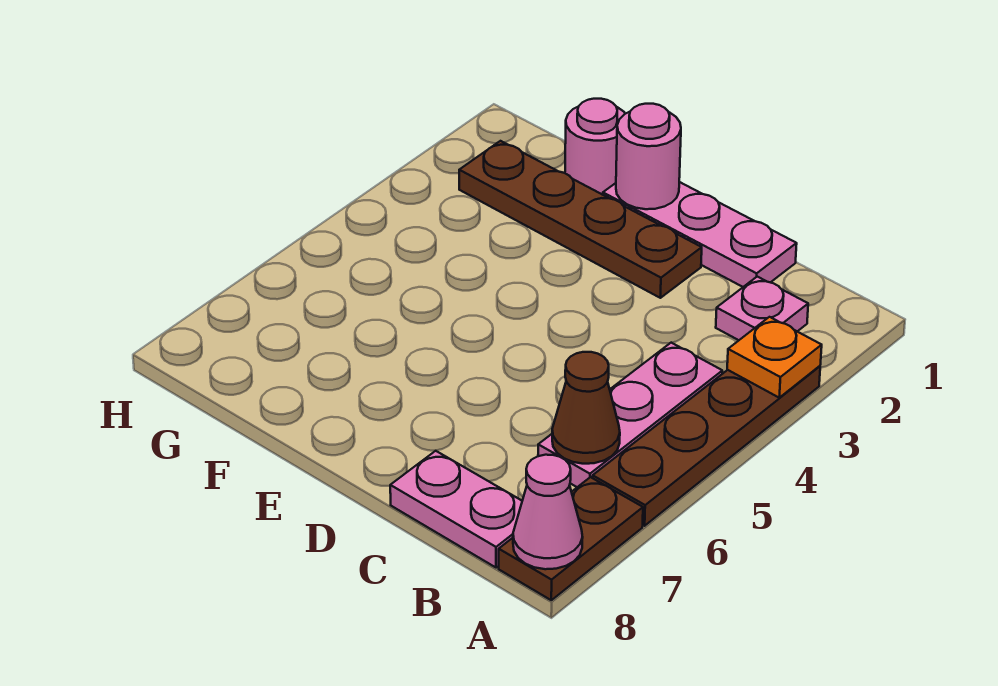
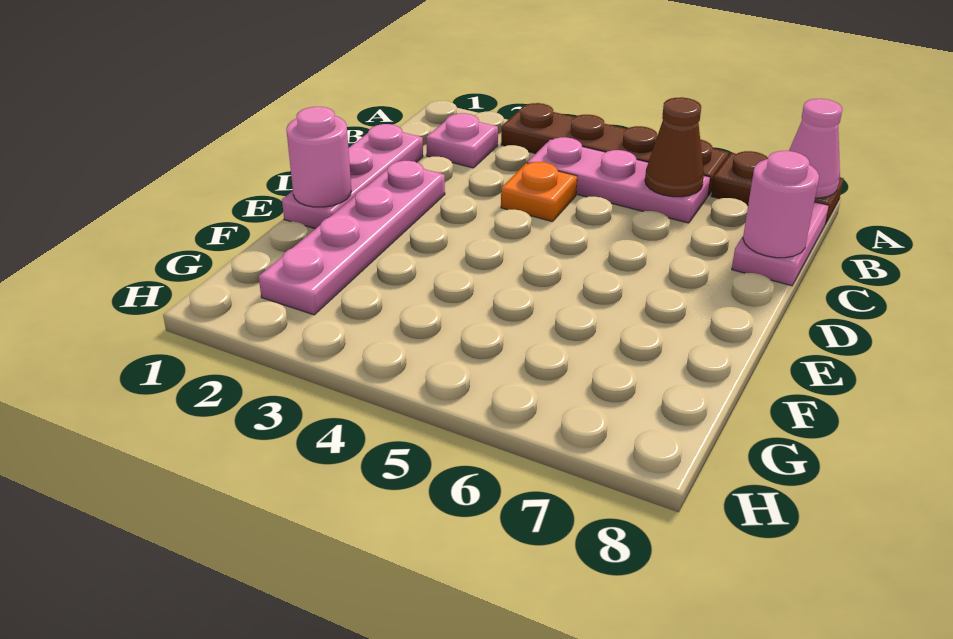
orange plate A3 level 2 -> orange plate C4 level 1
brown plate D2:G2 level 1 -> pink plate D2:G2 level 1
pink round brick F1 level 1 -> pink round brick C8 level 2

